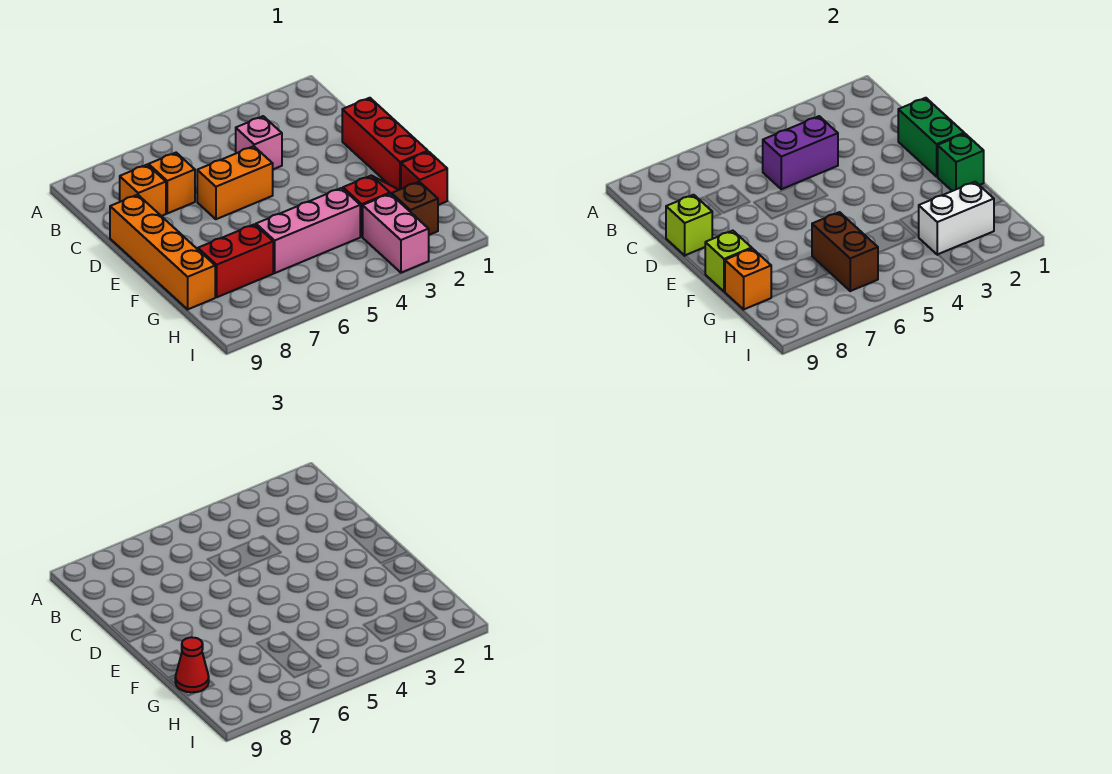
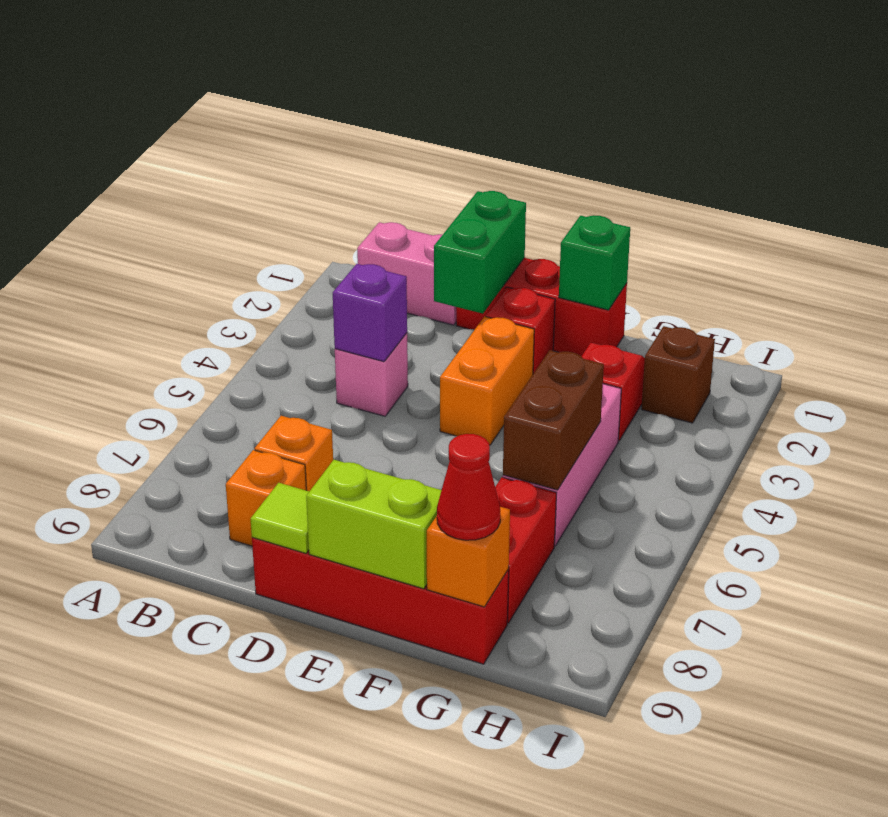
purple brick C4:C5 level 2 -> purple brick C4 level 2
green brick D1:E1 level 2 -> green brick D1:D2 level 2
orange brick D5:D6 level 1 -> orange brick E3:E4 level 1
orange brick D9:G9 level 1 -> red brick D9:G9 level 1
lime brick D9 level 2 -> lime tile D9 level 2
lime brick F9 level 2 -> lime brick E9:F9 level 2
red brick G1 level 1 -> red brick E2 level 1
brown brick G6:H6 level 2 -> brown brick G5:G6 level 2
white brick H2:H3 level 2 -> none
pink brick H3:I3 level 1 -> pink brick B1:C1 level 1

